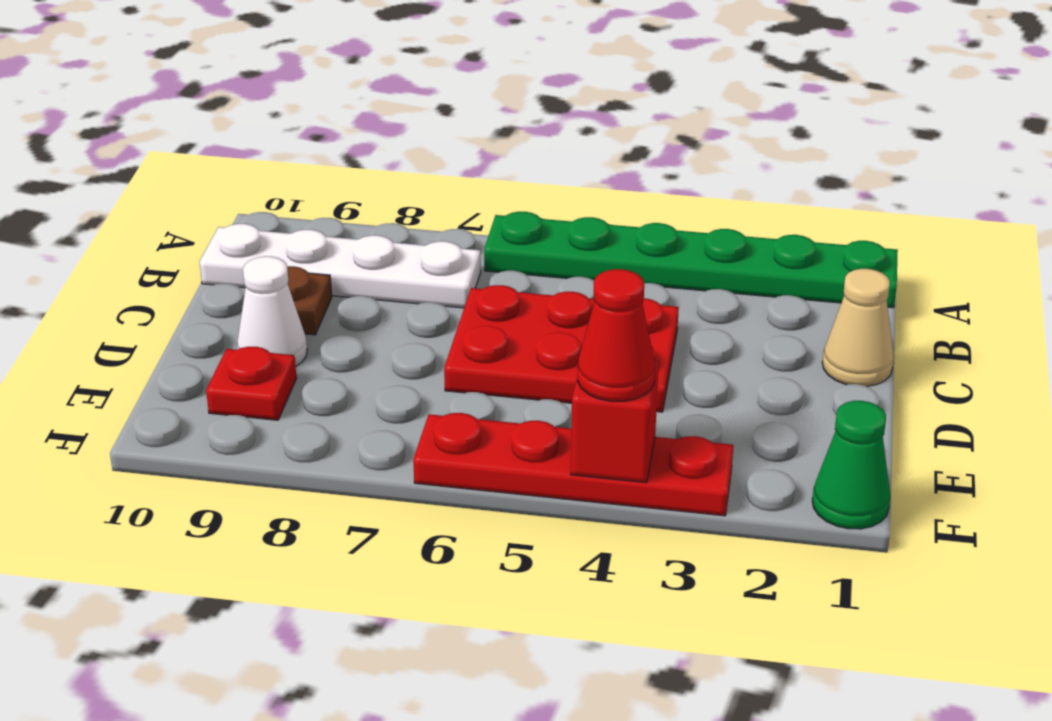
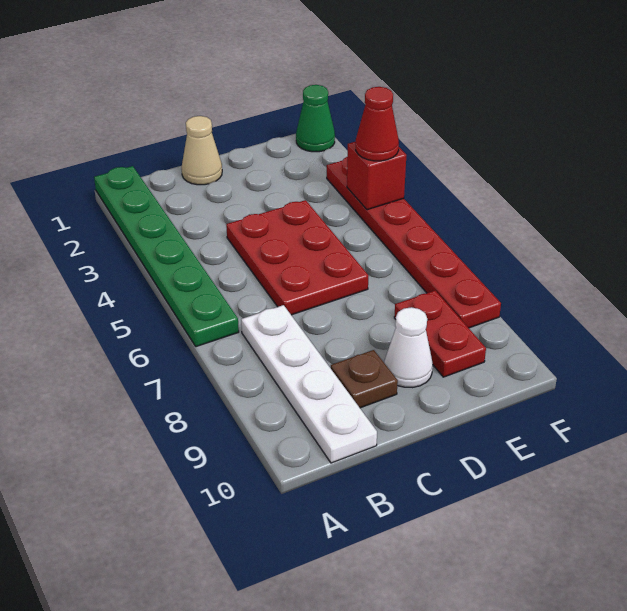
red plate E9 level 1 -> red plate E8:E9 level 1
red plate F3:F6 level 1 -> red plate F3:F8 level 1

